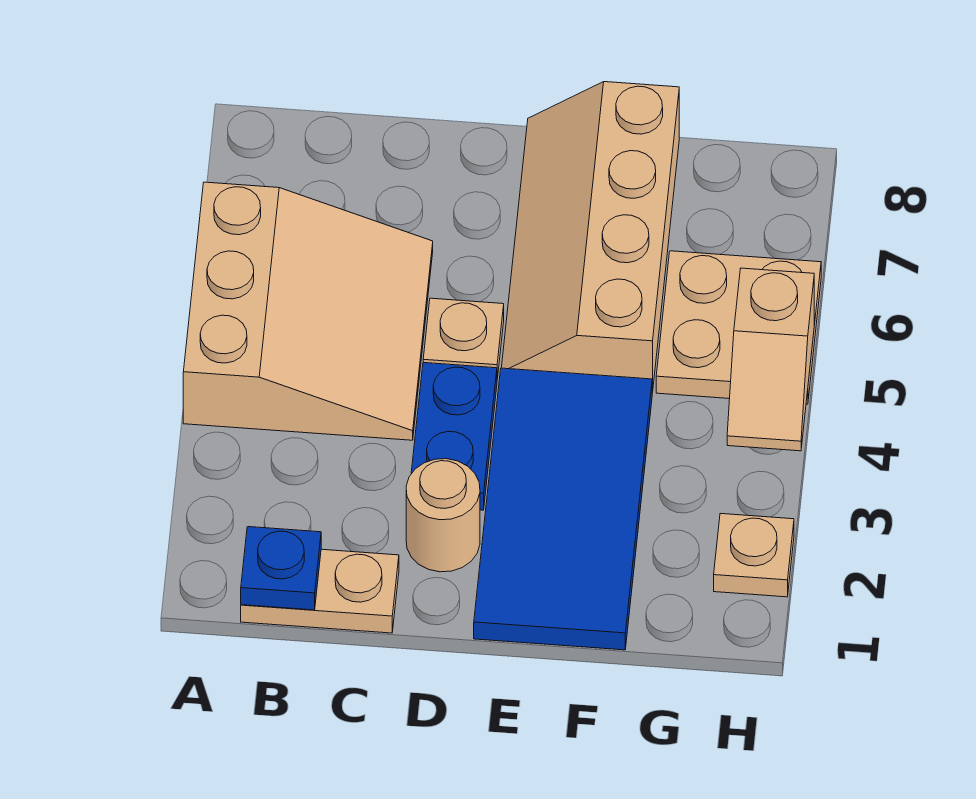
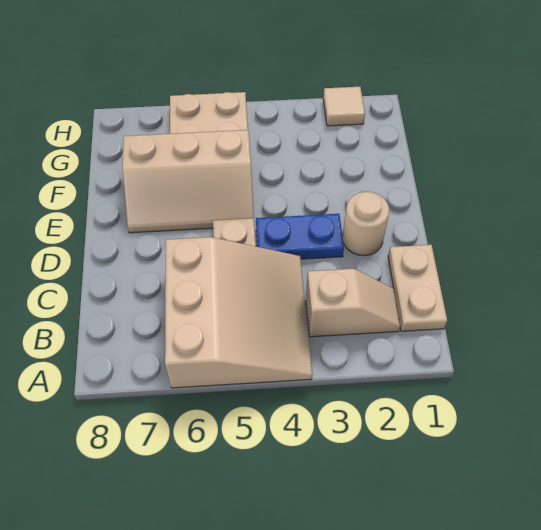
tan slope A4:C6 level 1 top A -> tan slope A4:C6 level 1 top 6
blue plate B1 level 2 -> none
blue tile E1:F4 level 1 -> none
tan slope E5:F8 level 1 top F -> tan slope E5:F7 level 1 top F
tan plate H2 level 1 -> tan tile H2 level 1
tan slope H4:H5 level 2 top 5 -> tan slope B2:B3 level 1 top 3

